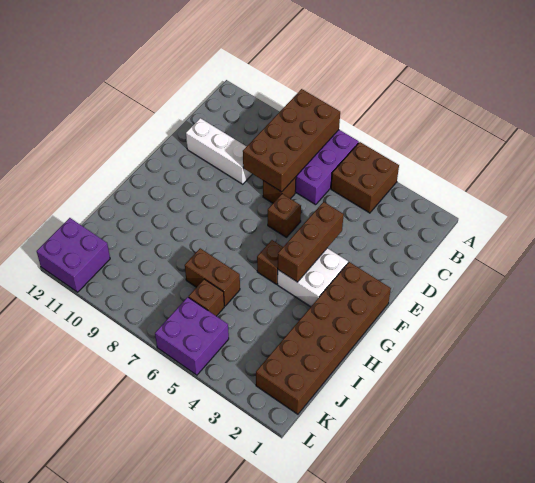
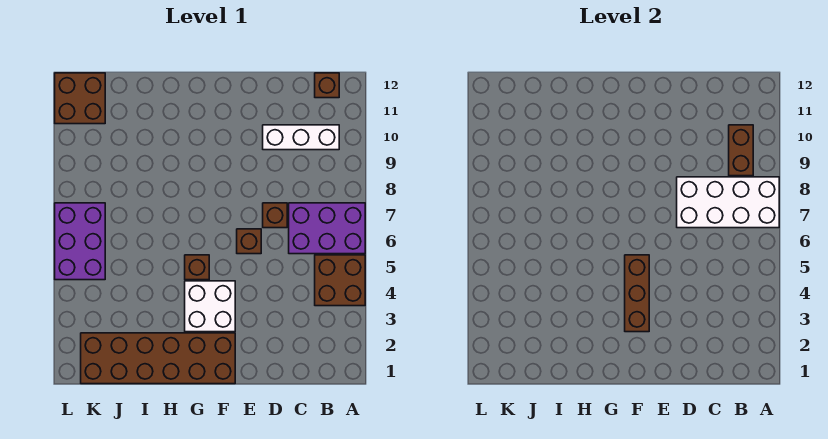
brown brick A7:D8 level 2 -> white brick A7:D8 level 2
white brick D9:D11 level 1 -> white brick B10:D10 level 1
brown brick E4:G4 level 2 -> brown brick F3:F5 level 2
brown brick I6:I7 level 1 -> brown brick B9:B10 level 2
brown brick J6 level 1 -> brown brick B12 level 1
purple brick K5:L6 level 1 -> purple brick K5:L7 level 1
purple brick K11:L12 level 1 -> brown brick K11:L12 level 1

